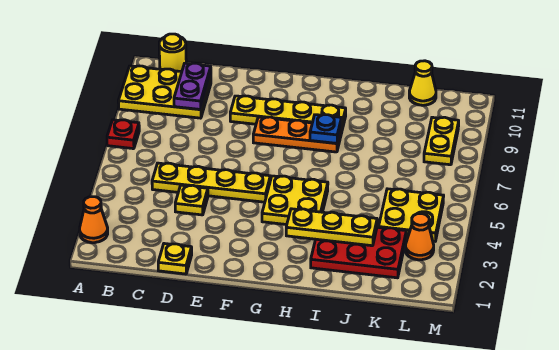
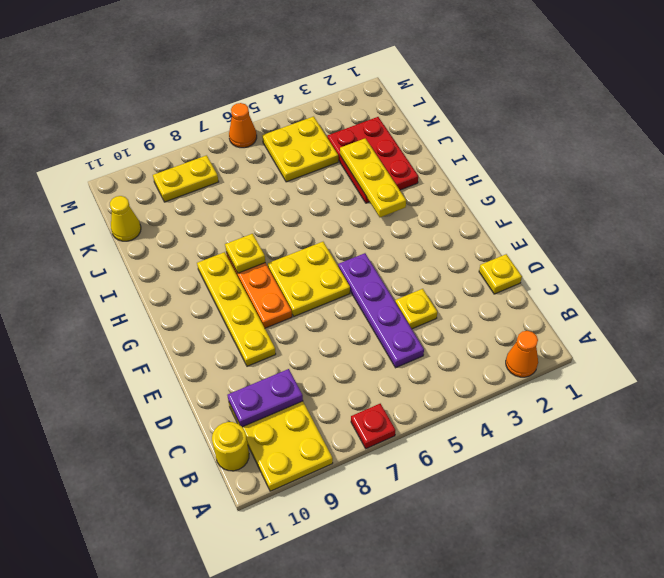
yellow plate C5:F5 level 1 -> purple plate C5:F5 level 1
yellow plate G4:H5 level 1 -> yellow plate F6:G7 level 1
blue plate H8 level 2 -> yellow plate H8 level 2
orange cone L3 level 1 -> orange cone M6 level 1

